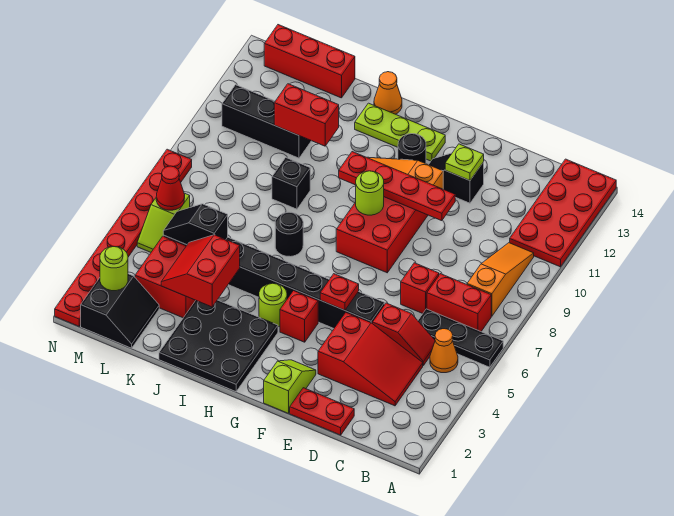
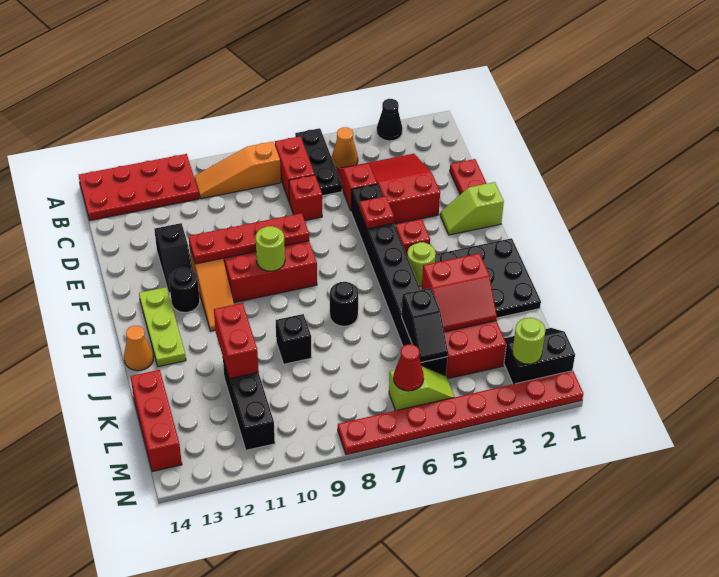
none -> black cone A3 level 1
red plate E10:H10 level 2 -> red plate F8:F11 level 2
lime plate E12 level 2 -> none

